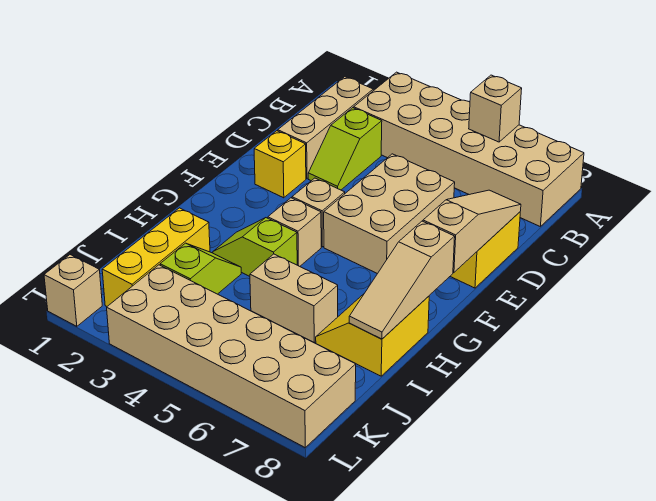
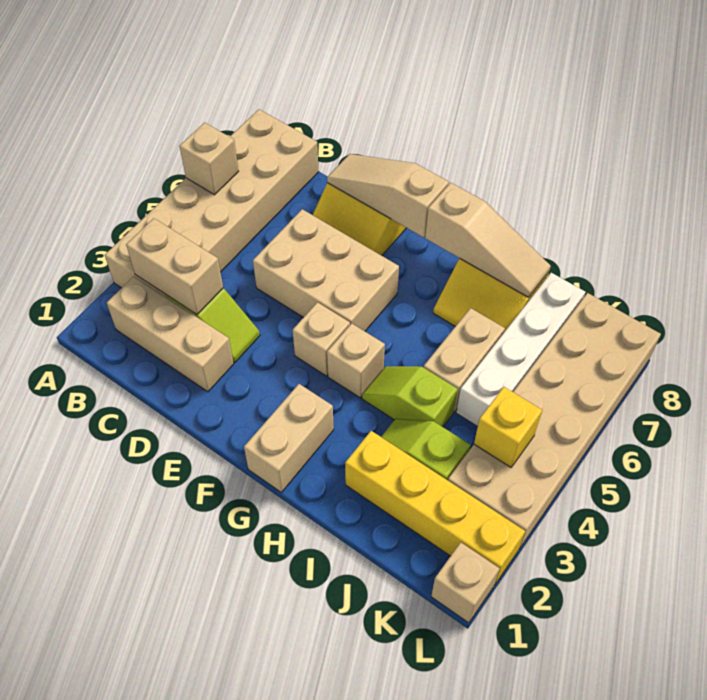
none -> tan brick B3:C3 level 2
yellow brick E2 level 1 -> yellow brick K4 level 2
none -> tan brick G1:G2 level 1
lime slope H3:H4 level 1 top 4 -> lime slope H4:I4 level 1 top I
yellow brick I2:K2 level 1 -> yellow brick I2:L2 level 1
none -> white brick J5:J8 level 1

